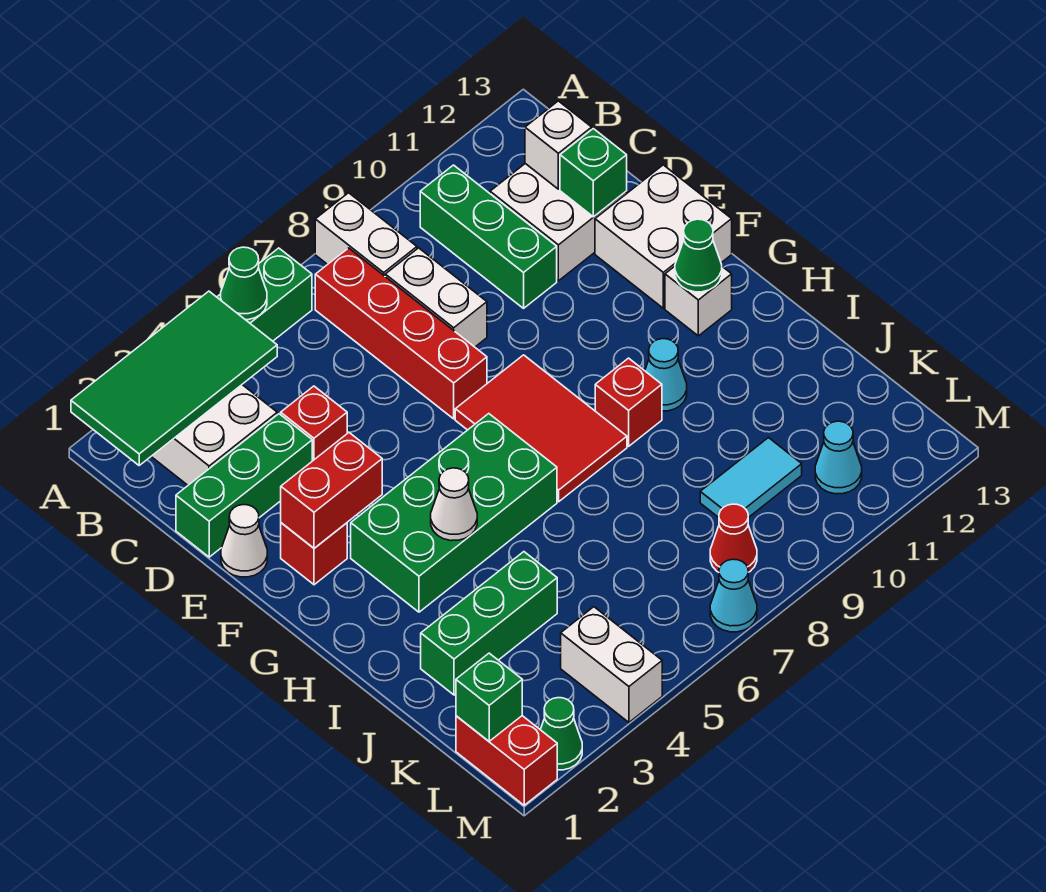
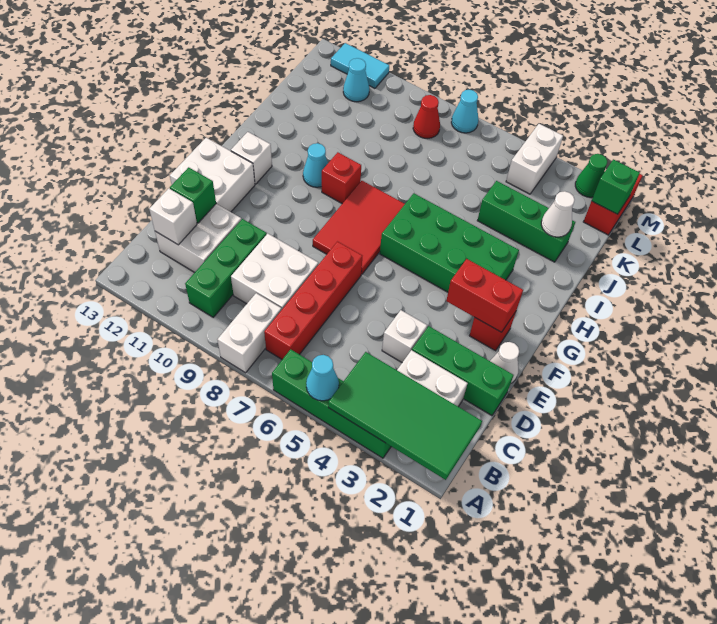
green cone A5 level 2 -> cyan cone A5 level 2
white brick C8:D8 level 1 -> white brick C8:D9 level 1
red brick D4 level 1 -> white brick D4 level 1
green cone G12 level 2 -> none
white cone H4 level 2 -> white cone J2 level 2
cyan tile K9:K10 level 1 -> cyan tile M11:M12 level 1

